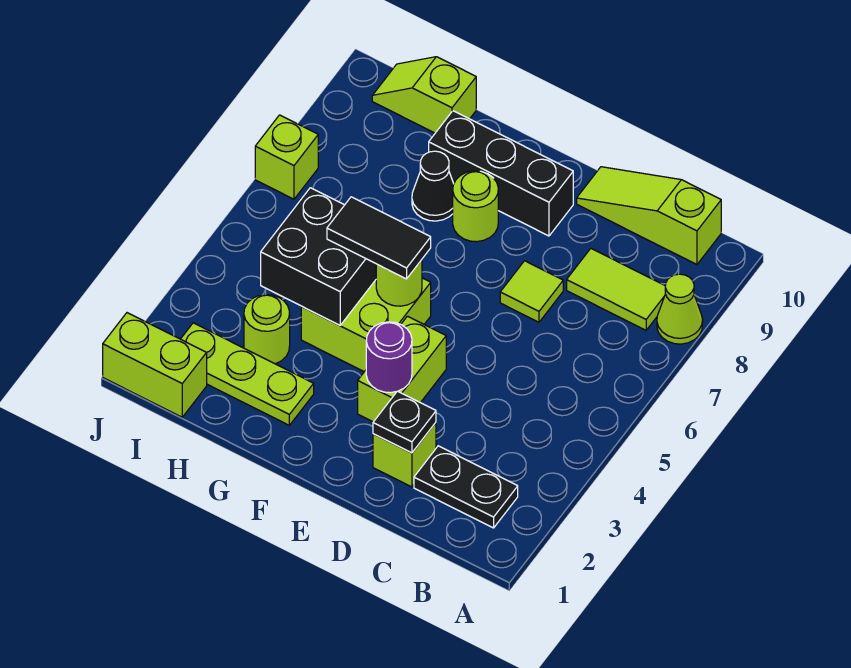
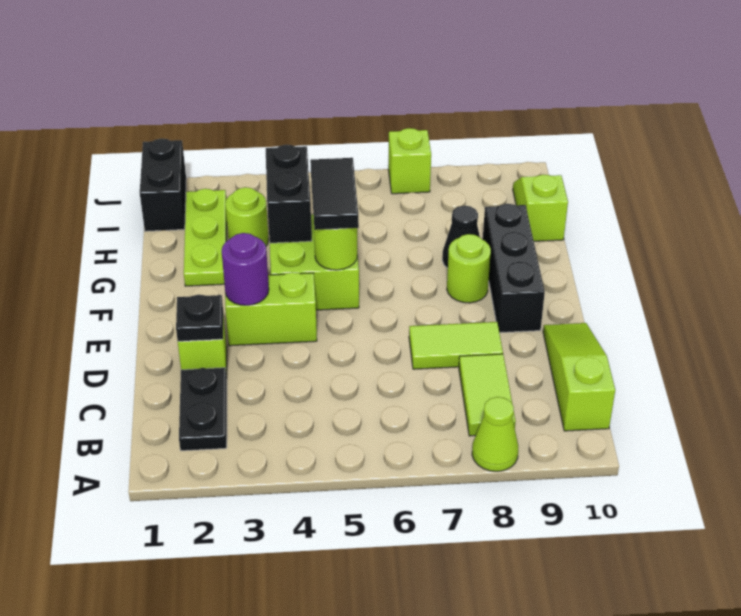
lime tile D7 level 1 -> lime tile D7:D8 level 1
black brick G4:H5 level 2 -> black brick G4:H4 level 2
lime brick I1:J1 level 1 -> black brick I1:J1 level 1

